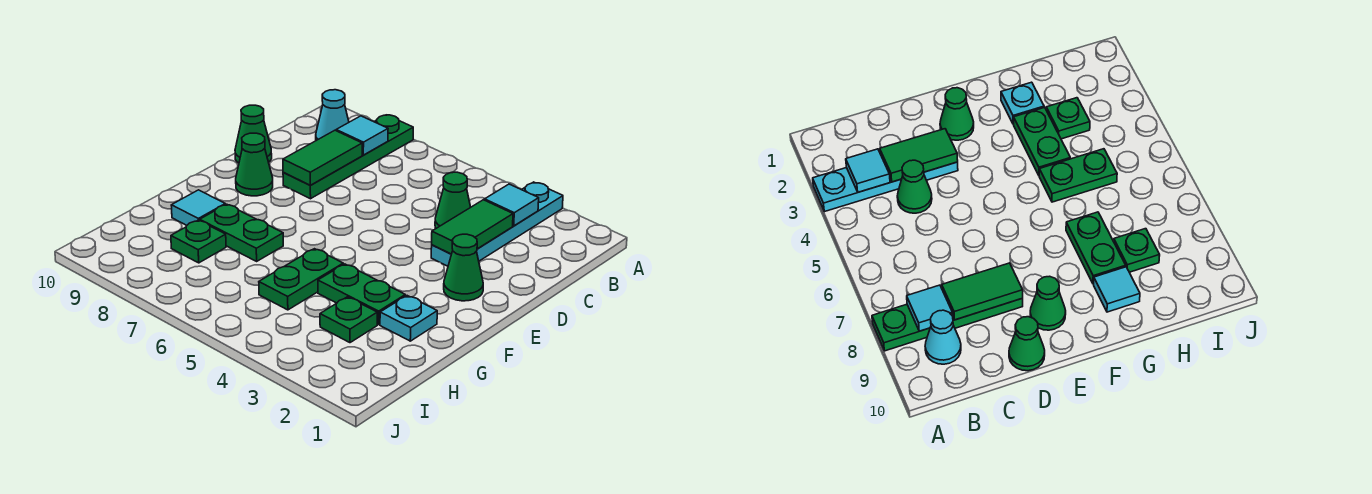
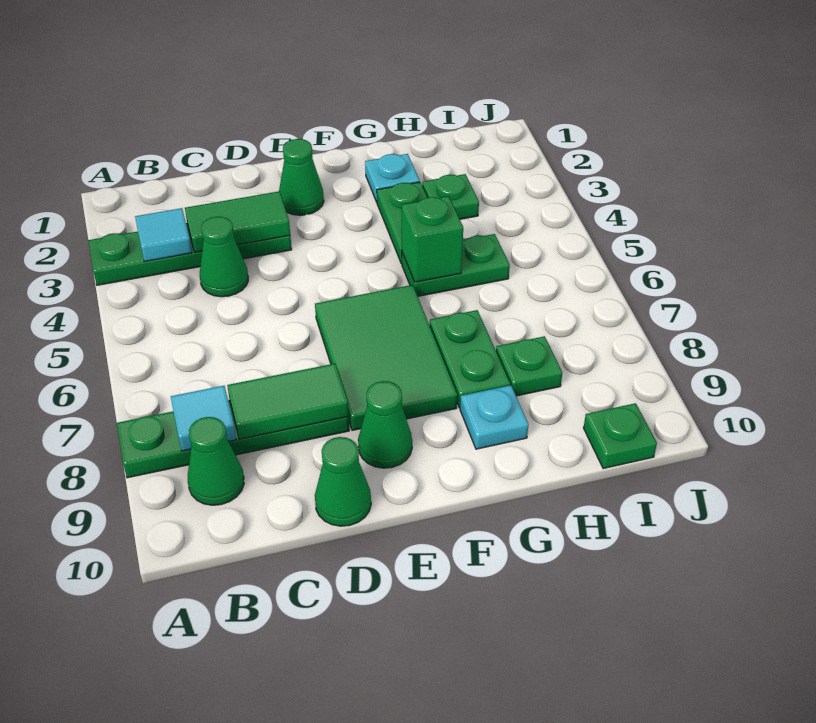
cyan plate A3:D3 level 1 -> green plate A3:D3 level 1
cyan cone B9 level 1 -> green cone B9 level 1
none -> green tile E6:F8 level 1
none -> green brick G5 level 2
cyan tile G9 level 1 -> cyan plate G9 level 1
none -> green plate I10 level 1

